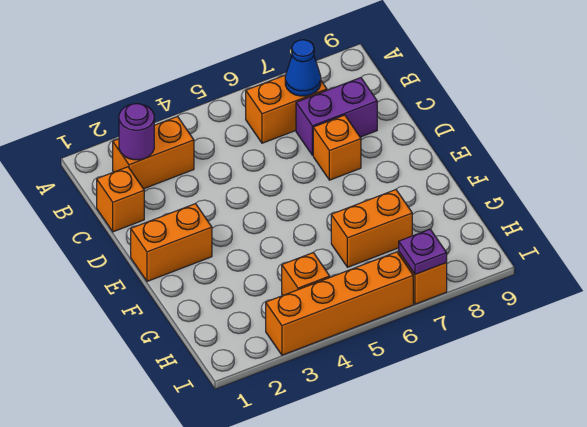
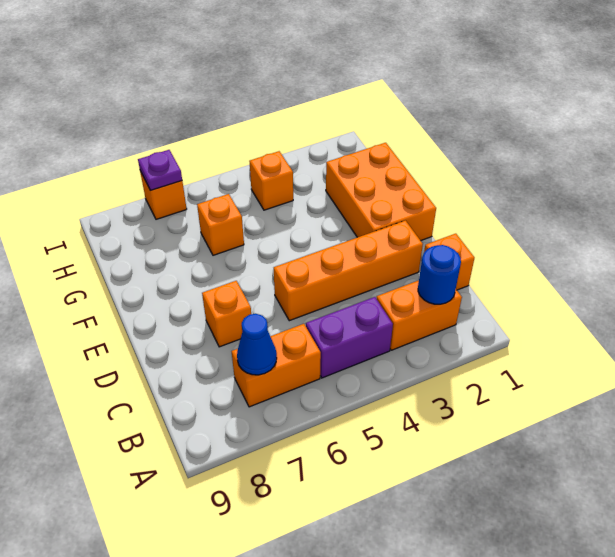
purple round brick B2 level 2 -> blue round brick B2 level 2
purple brick C7:C8 level 1 -> purple brick B4:B5 level 1
orange brick E1:E2 level 1 -> orange brick E1:G2 level 1
orange brick G6:G7 level 1 -> orange brick G6 level 1
orange brick I3:I6 level 1 -> orange brick D2:D5 level 1

